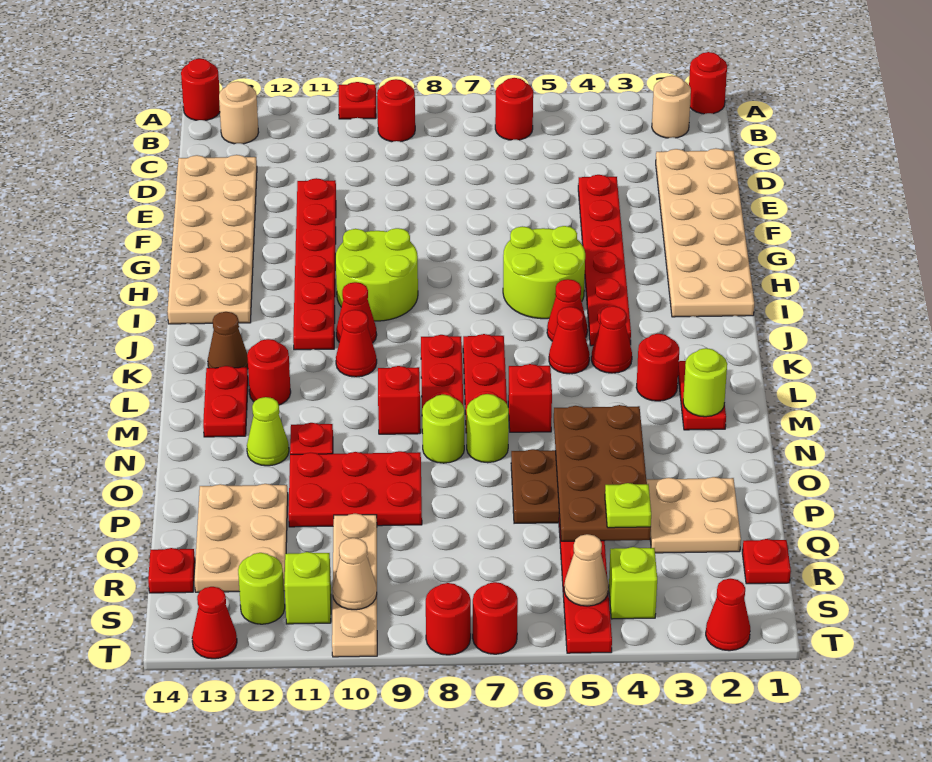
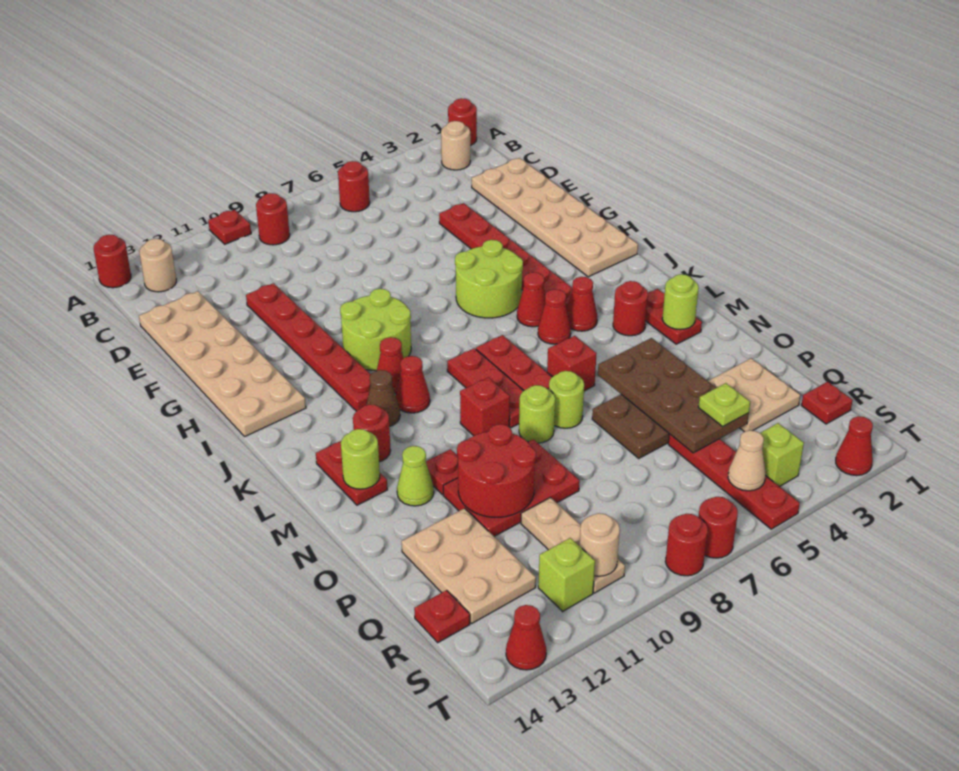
brown cone K13 level 1 -> brown cone K11 level 1
none -> red round brick O10:P11 level 2
tan plate Q10:T10 level 1 -> tan plate Q10:S10 level 1
tan cone S10 level 2 -> tan round brick S10 level 2
lime round brick S12 level 1 -> lime round brick M13 level 2

